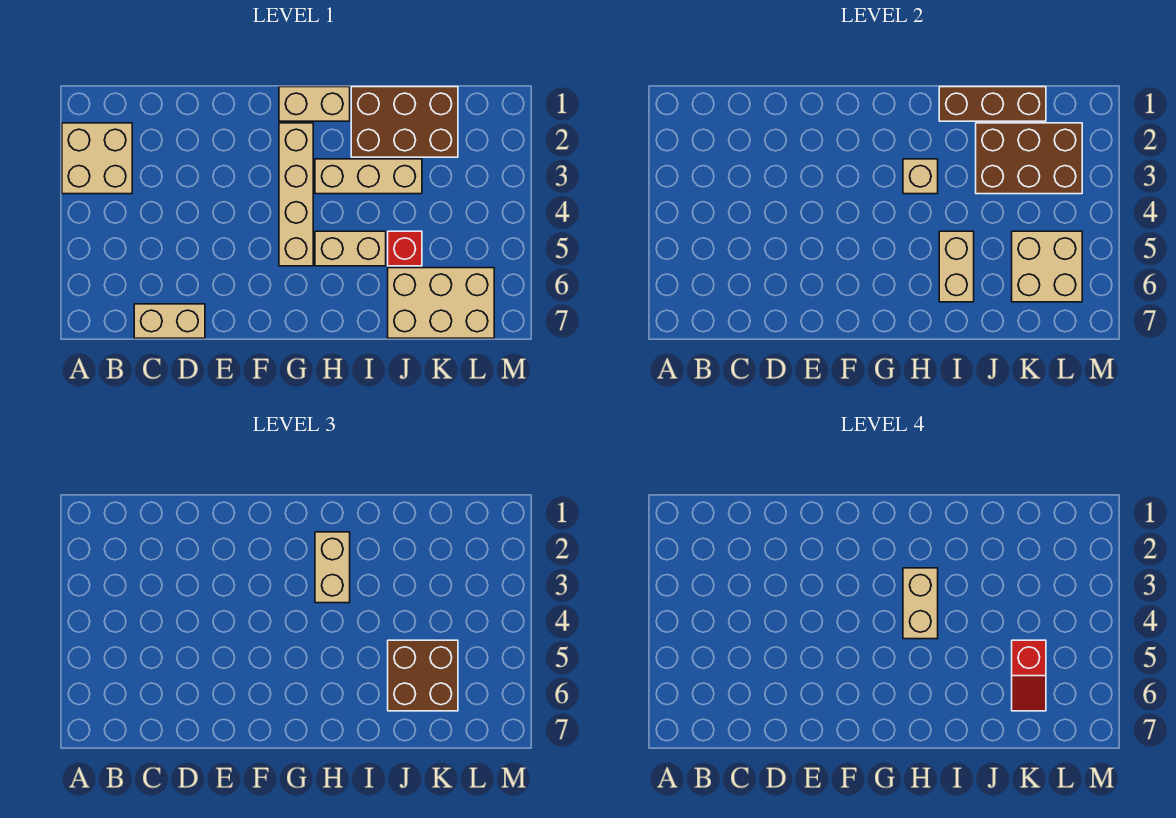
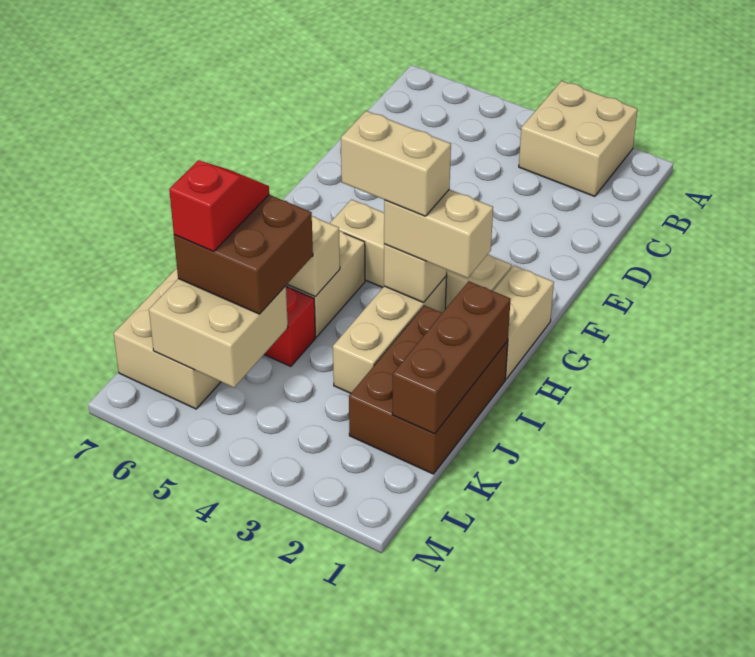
tan brick C7:D7 level 1 -> none
brown brick J2:L3 level 2 -> none
red slope K5:K6 level 4 top 5 -> red slope J6:K6 level 4 top K

